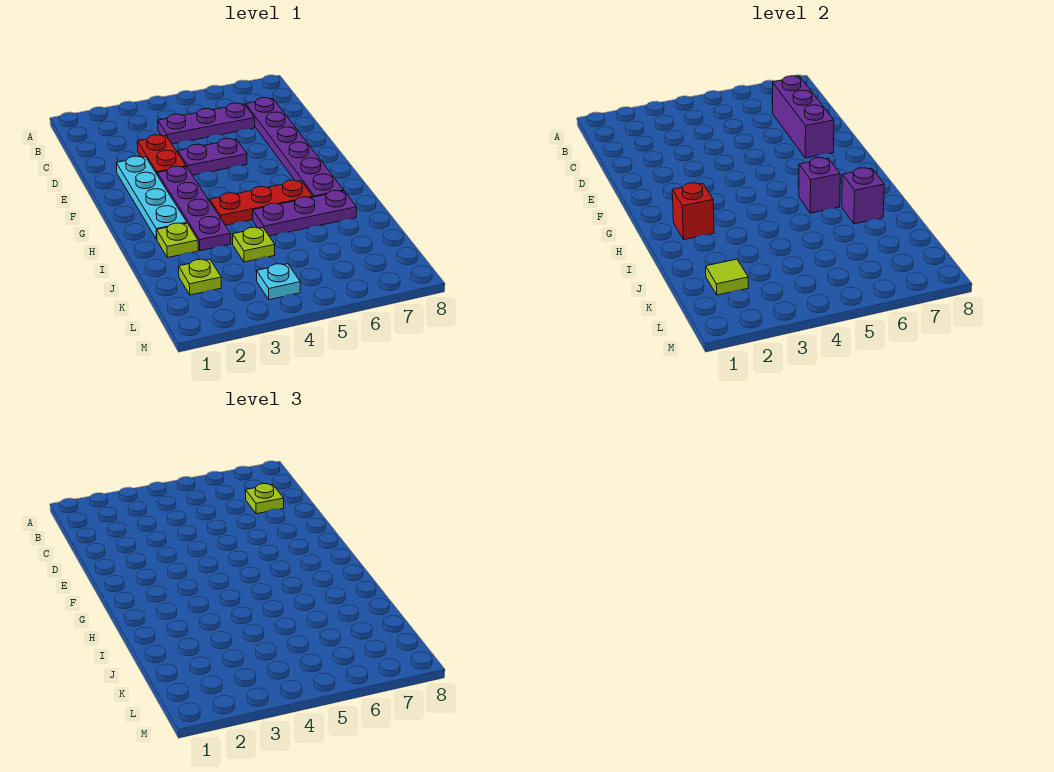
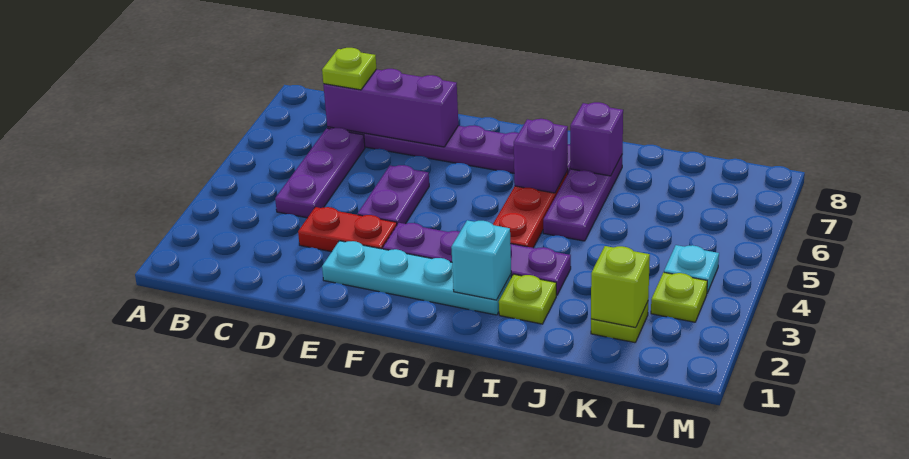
red brick H2 level 2 -> cyan brick H2 level 2
lime plate J4 level 1 -> lime plate L3 level 1
lime tile K2 level 2 -> lime brick K2 level 2

